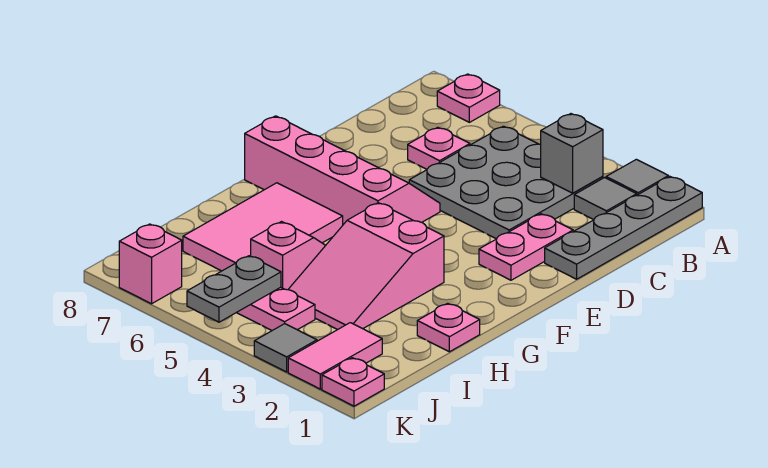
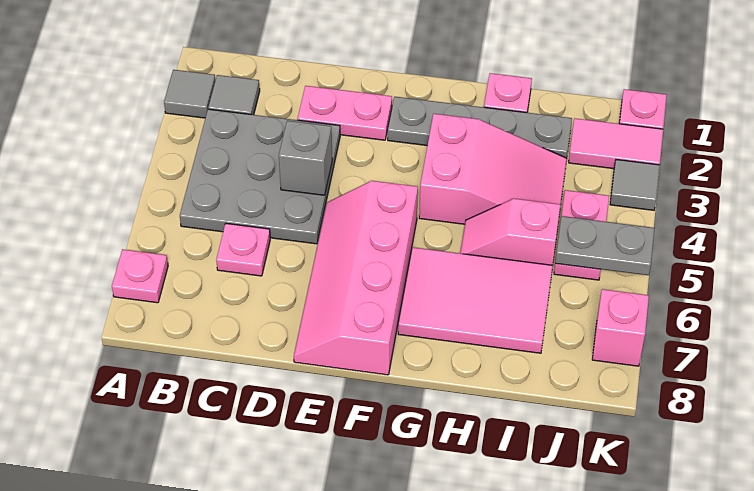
grey plate A1:D1 level 1 -> grey plate F2:I2 level 1
grey brick B3 level 2 -> grey brick D4 level 2

